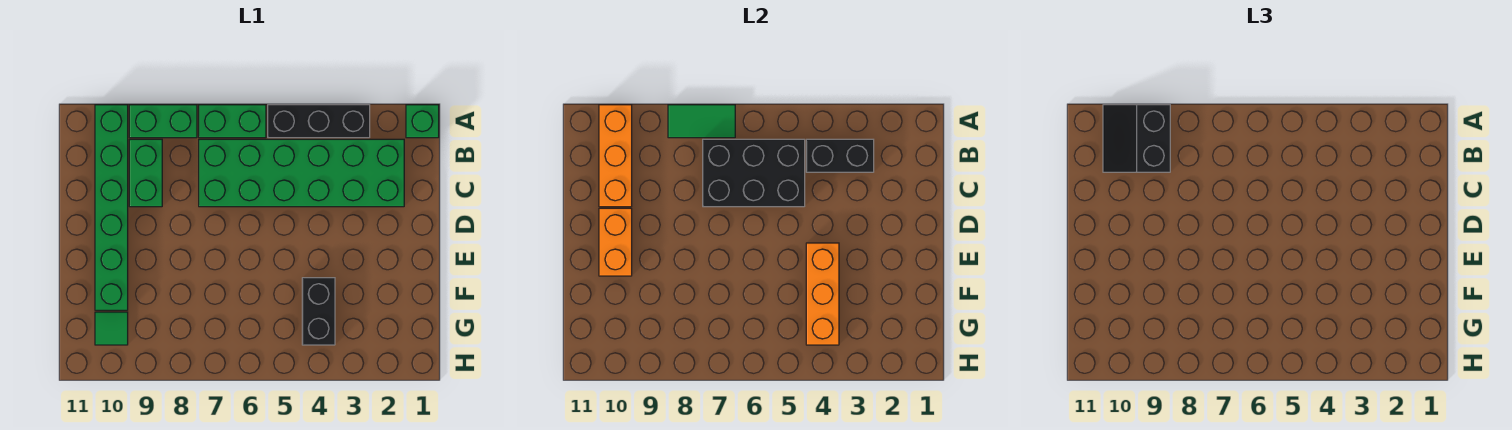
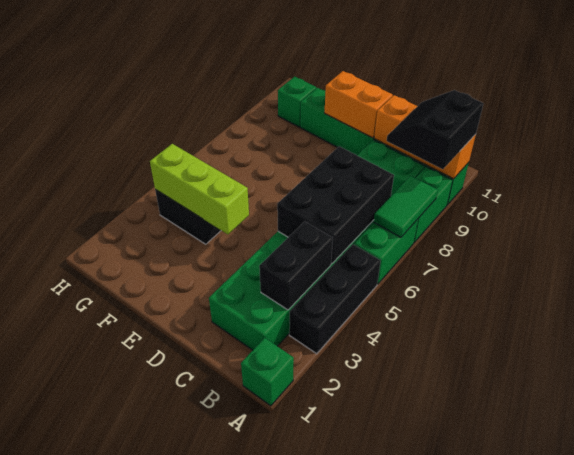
black slope A9:B10 level 3 top 9 -> black slope A9:B10 level 3 top A
orange brick E4:G4 level 2 -> lime brick E4:G4 level 2
green tile G10 level 1 -> green brick G10 level 1

